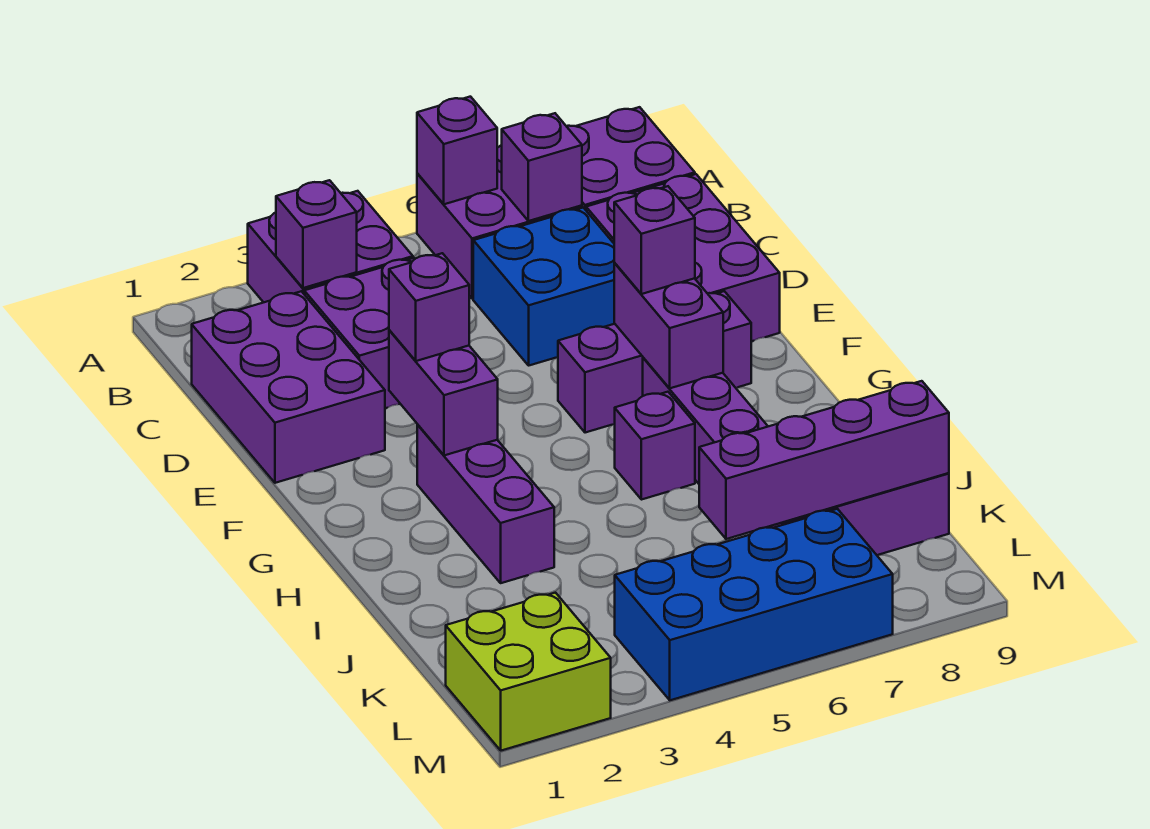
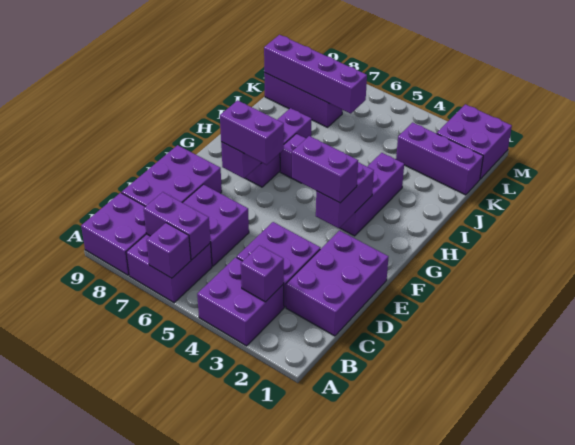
purple brick B7 level 2 -> purple brick B6:B7 level 2
blue brick C6:D7 level 1 -> purple brick C6:D7 level 1
purple brick F3 level 3 -> purple brick F3:F4 level 3
purple brick F6:F8 level 1 -> purple brick K1:K3 level 1
purple brick F7 level 3 -> purple brick F6:F7 level 3
lime brick L1:M2 level 1 -> purple brick L1:M2 level 1
blue brick L4:M7 level 1 -> none

